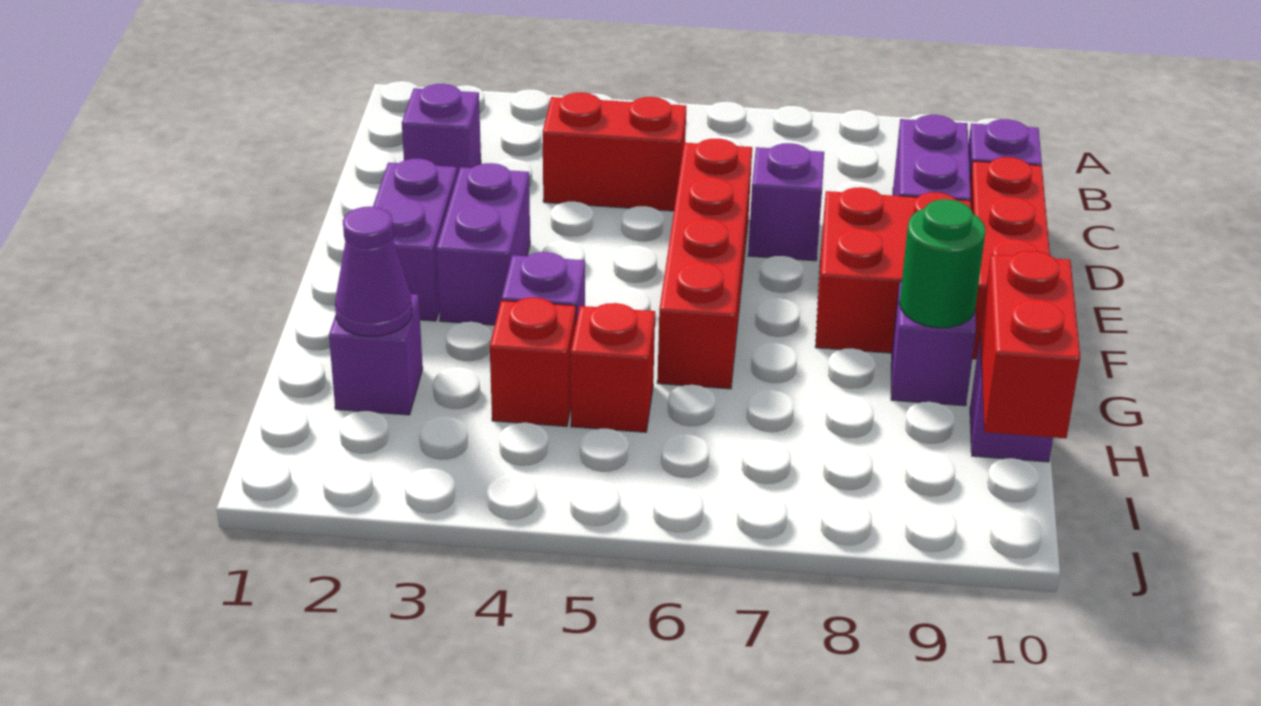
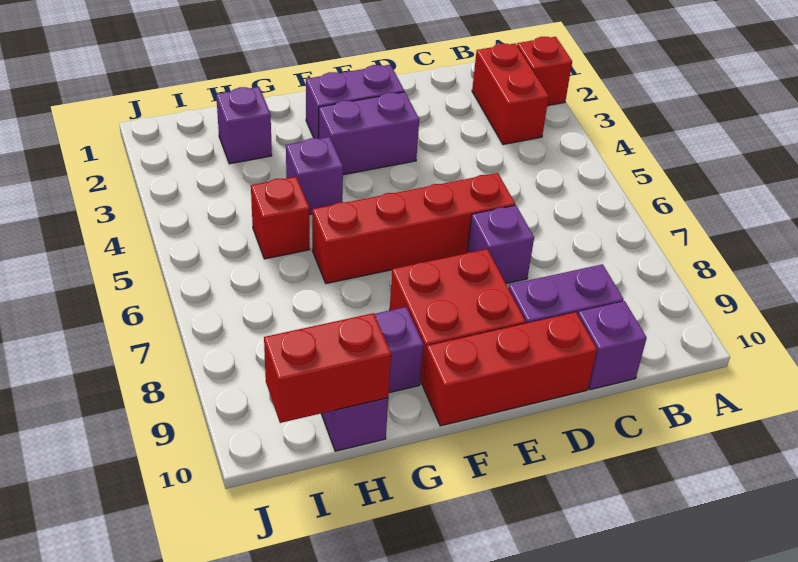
purple brick C2 level 1 -> none
red brick C4:C5 level 1 -> red brick B2:B3 level 1
green round brick G9 level 2 -> none
purple cone H2 level 2 -> none
red brick H4 level 1 -> red brick A2 level 1

